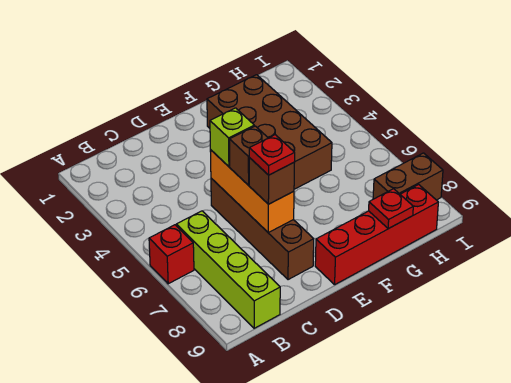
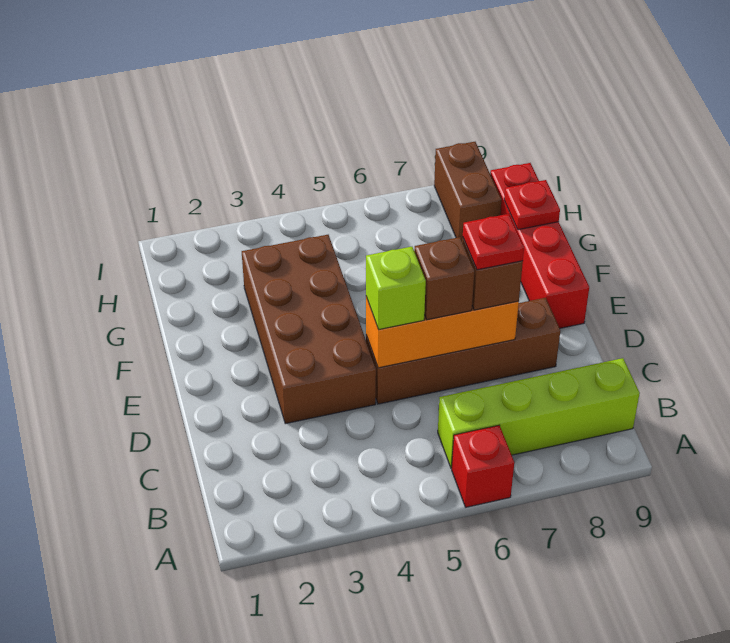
brown brick F2:G5 level 1 -> brown brick D3:G4 level 1

